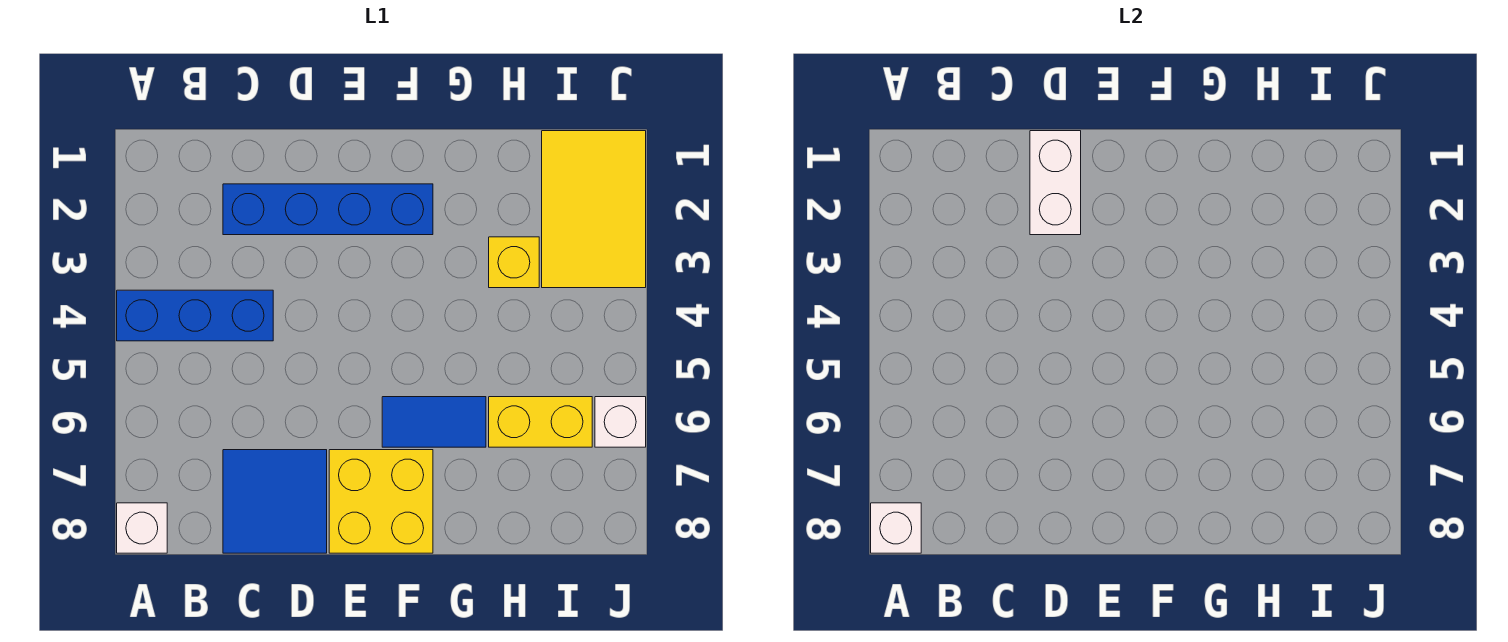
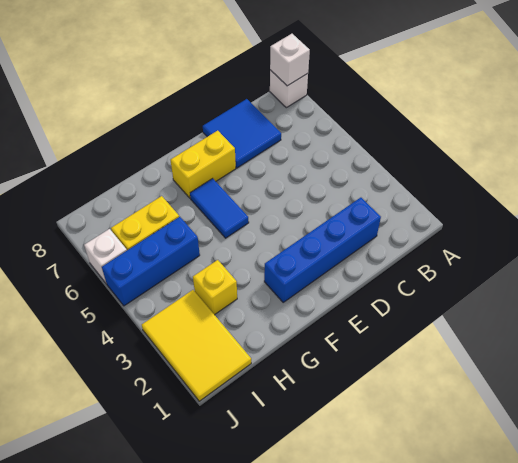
blue brick A4:C4 level 1 -> blue brick H5:J5 level 1
white brick D1:D2 level 2 -> none
yellow brick E7:F8 level 1 -> yellow brick E7:F7 level 1
blue tile F6:G6 level 1 -> blue tile F5:F6 level 1

